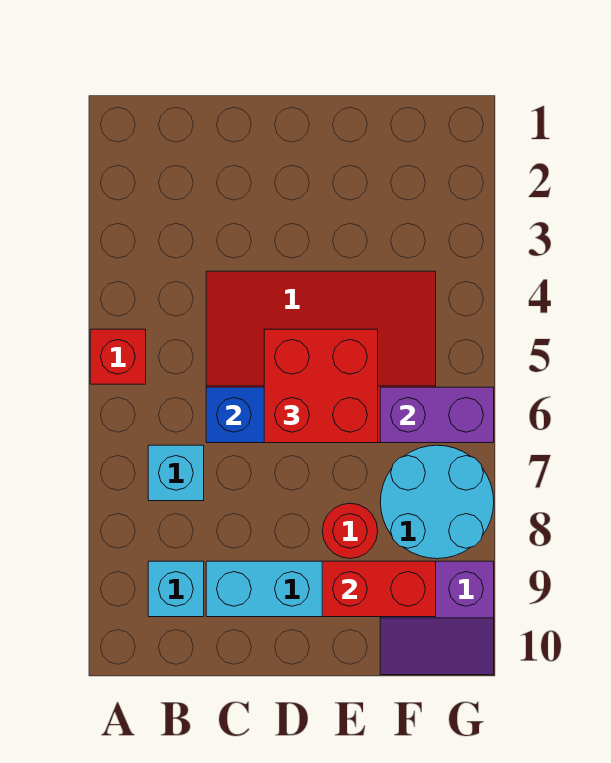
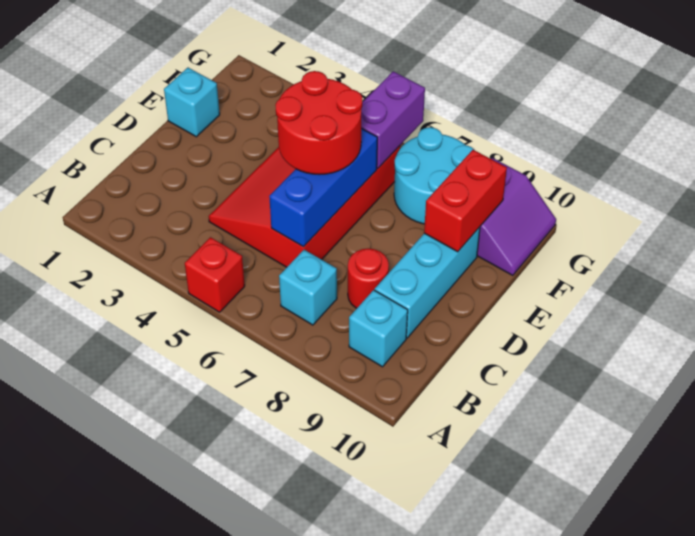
red brick D5:E6 level 3 -> red round brick D5:E6 level 3
none -> cyan brick E1 level 1
red round brick E8 level 1 -> red round brick C8 level 1

